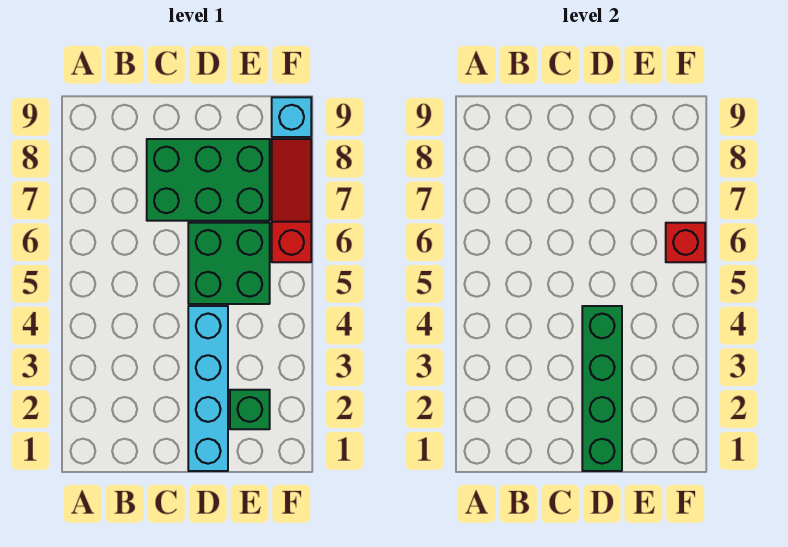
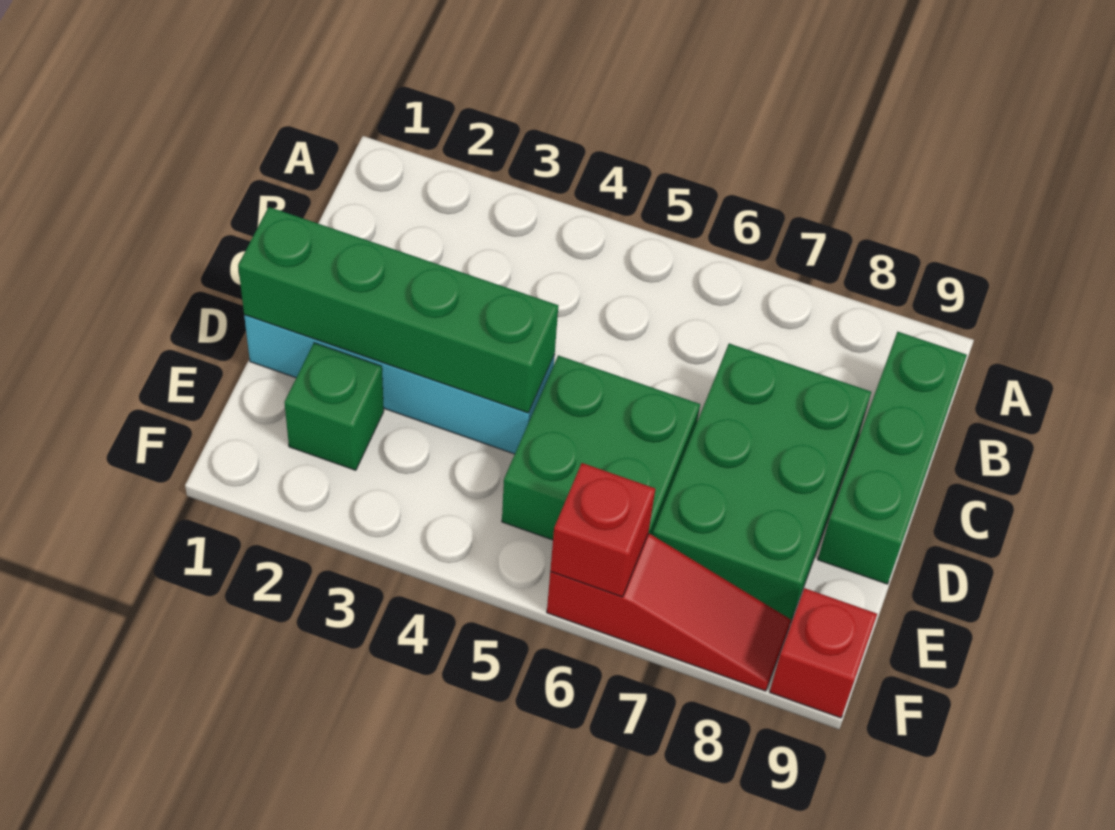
none -> green brick B9:D9 level 1
cyan brick F9 level 1 -> red brick F9 level 1

